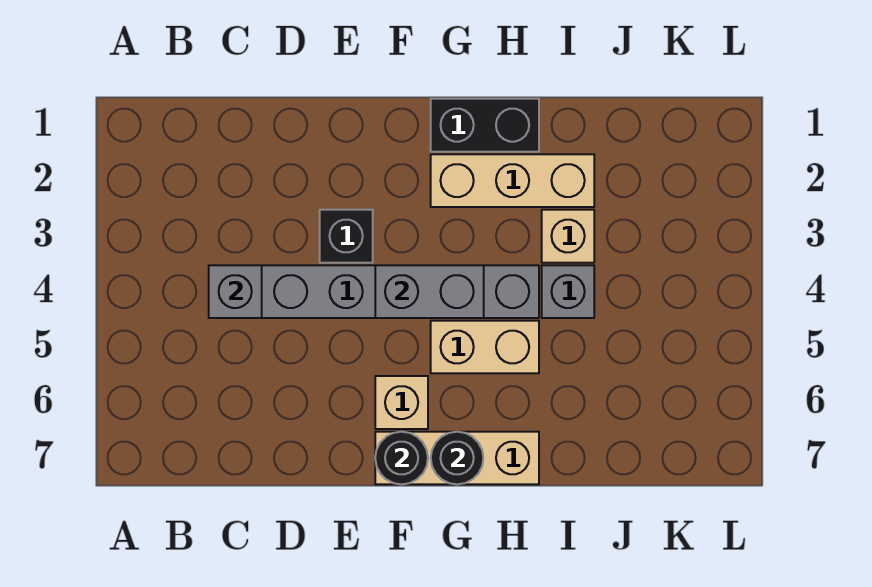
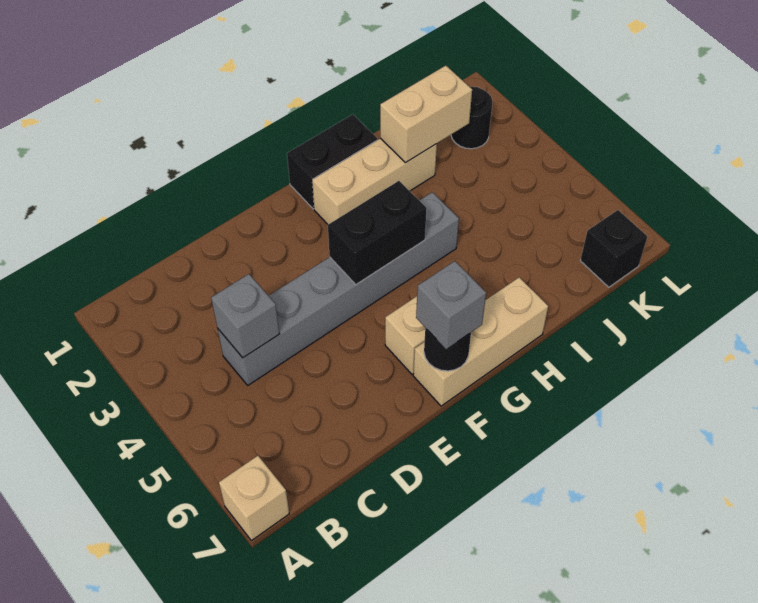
black brick E3 level 1 -> black brick K7 level 1
grey brick F4:G4 level 2 -> black brick F4:G4 level 2
tan brick G5:H5 level 1 -> tan brick I2:J2 level 2
black round brick G7 level 2 -> black round brick K2 level 1
tan brick I3 level 1 -> tan brick A7 level 1
grey brick I4 level 1 -> grey brick F7 level 3

